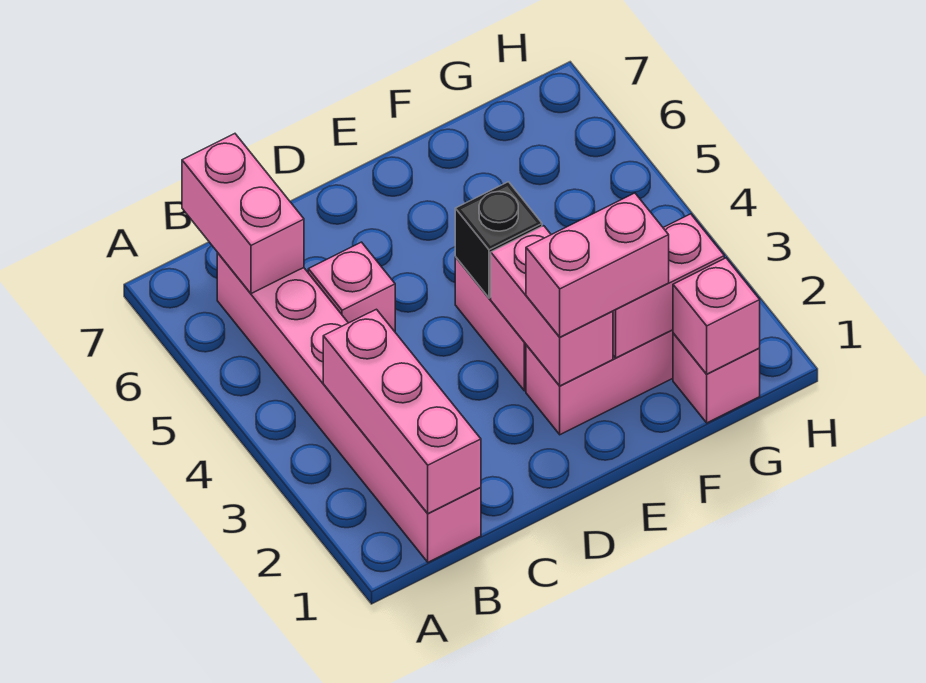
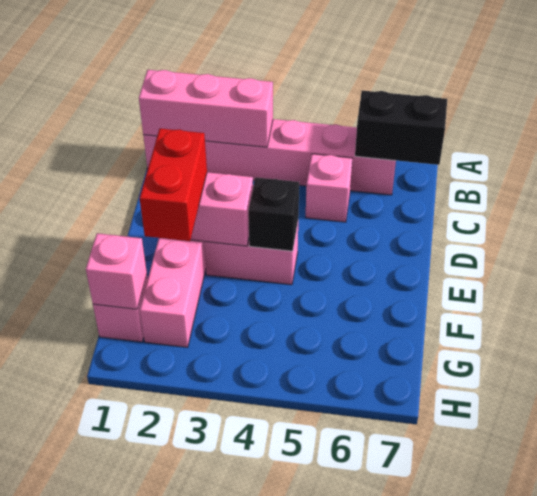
pink brick B6:B7 level 2 -> black brick B6:B7 level 2
pink brick E2:F2 level 3 -> red brick E2:F2 level 3
pink brick F2:G2 level 2 -> none

